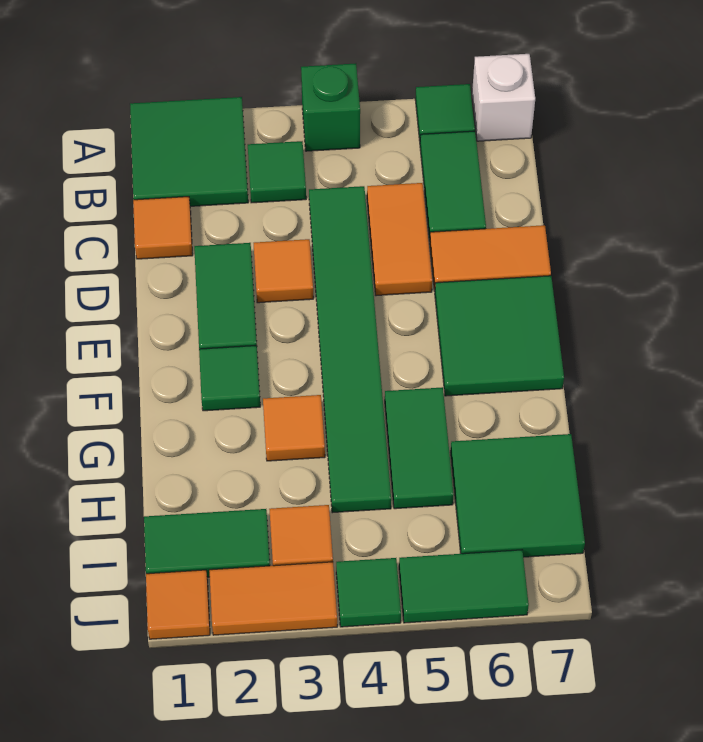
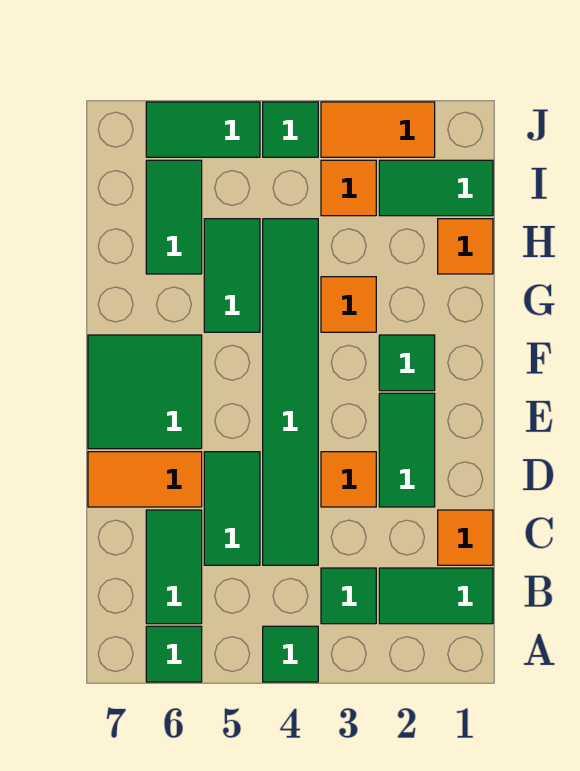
green tile A1:B2 level 1 -> green tile B1:B2 level 1
green brick A4 level 1 -> green tile A4 level 1
white brick A7 level 1 -> none
orange tile C5:D5 level 1 -> green tile C5:D5 level 1
green tile H6:I7 level 1 -> green tile H6:I6 level 1
orange tile J1 level 1 -> orange tile H1 level 1

